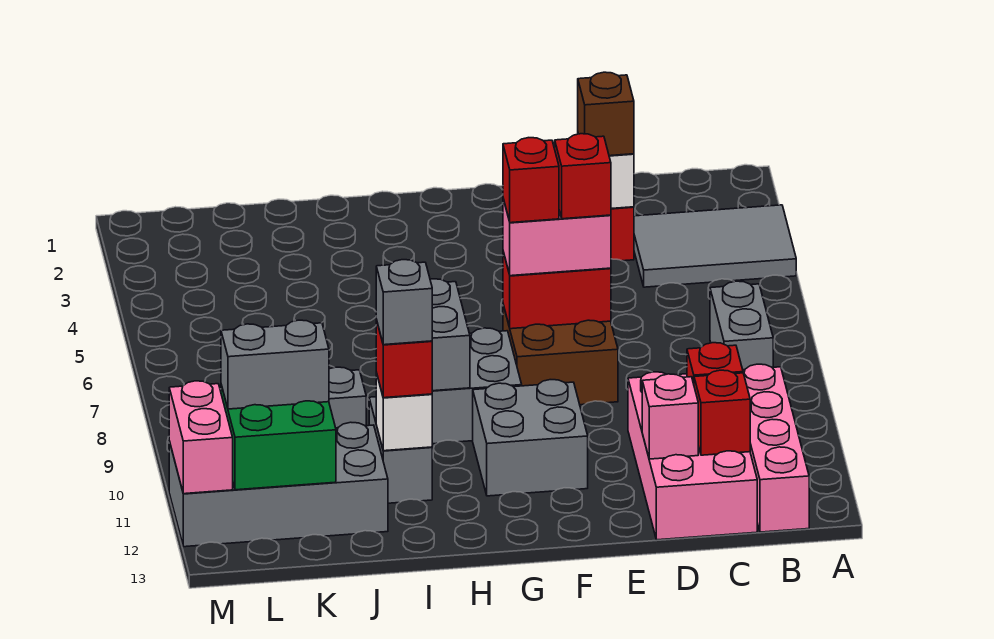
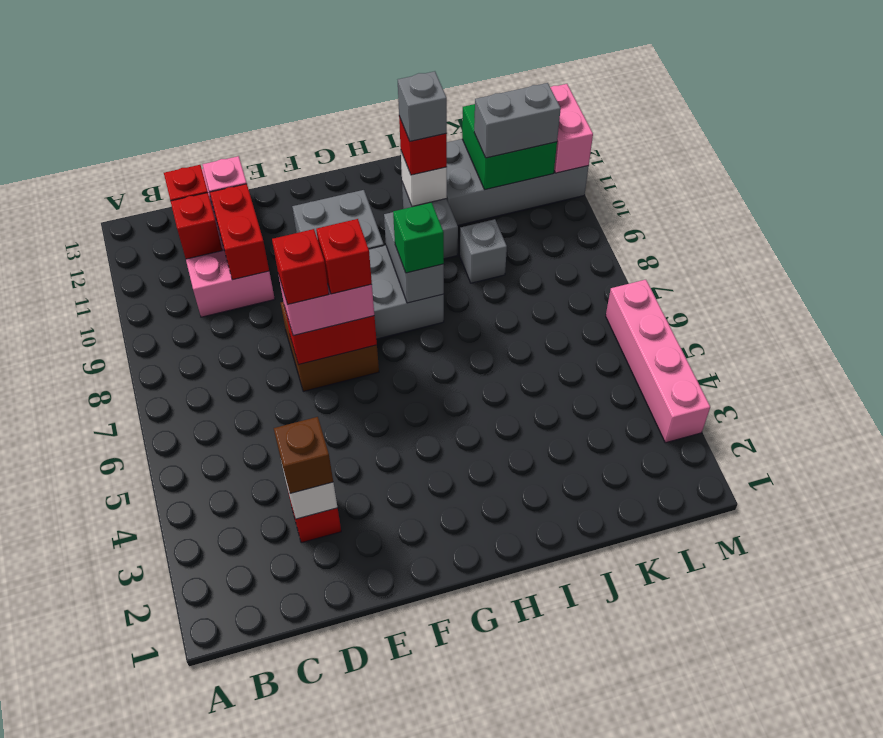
grey tile A3:C4 level 1 -> none
grey brick B7:B8 level 1 -> none
pink brick B10:B13 level 1 -> pink brick M3:M6 level 1
none -> red brick D10:D11 level 2
none -> green brick H8 level 3

